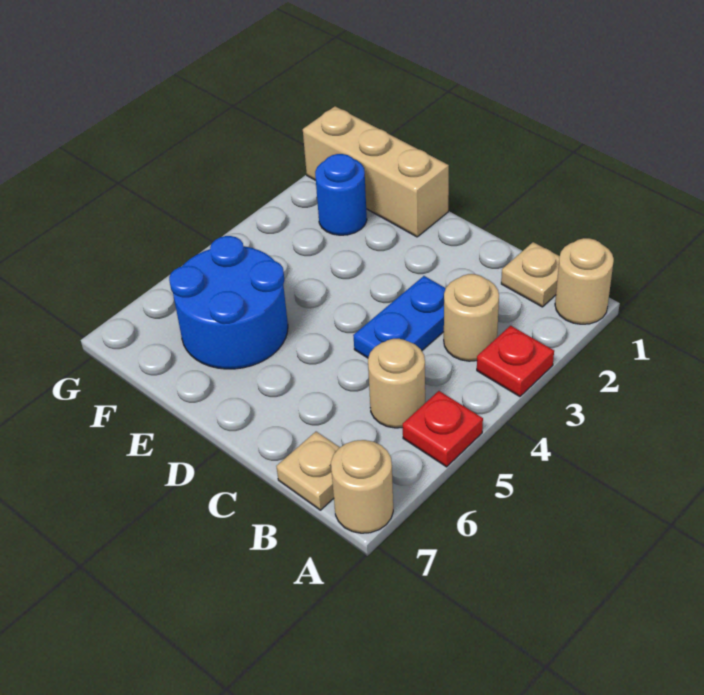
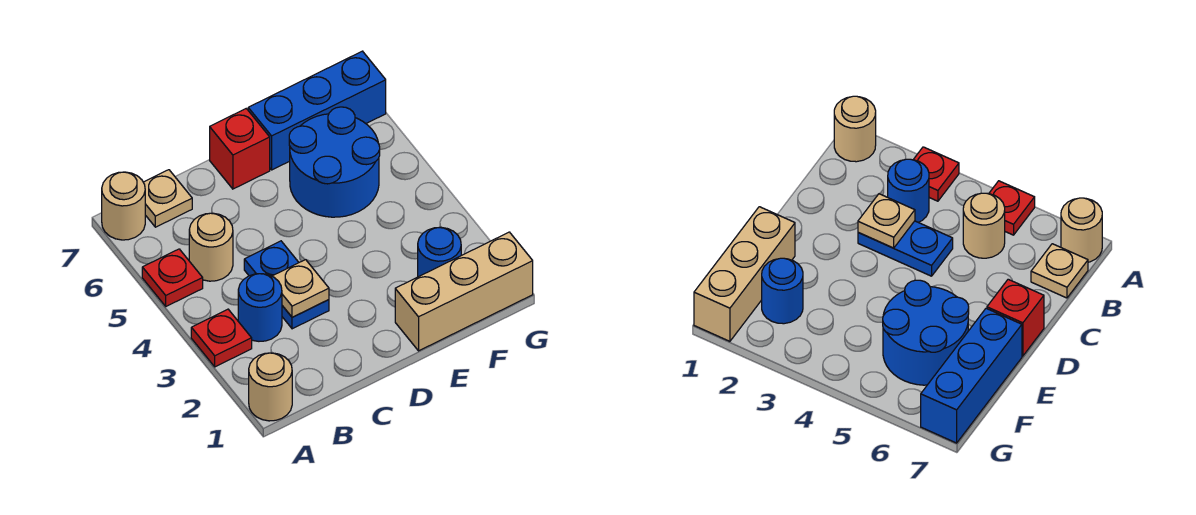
tan plate B1 level 1 -> tan plate C3 level 2
tan round brick B3 level 1 -> blue round brick B3 level 1
none -> red brick D7 level 1
none -> blue brick E7:G7 level 1

